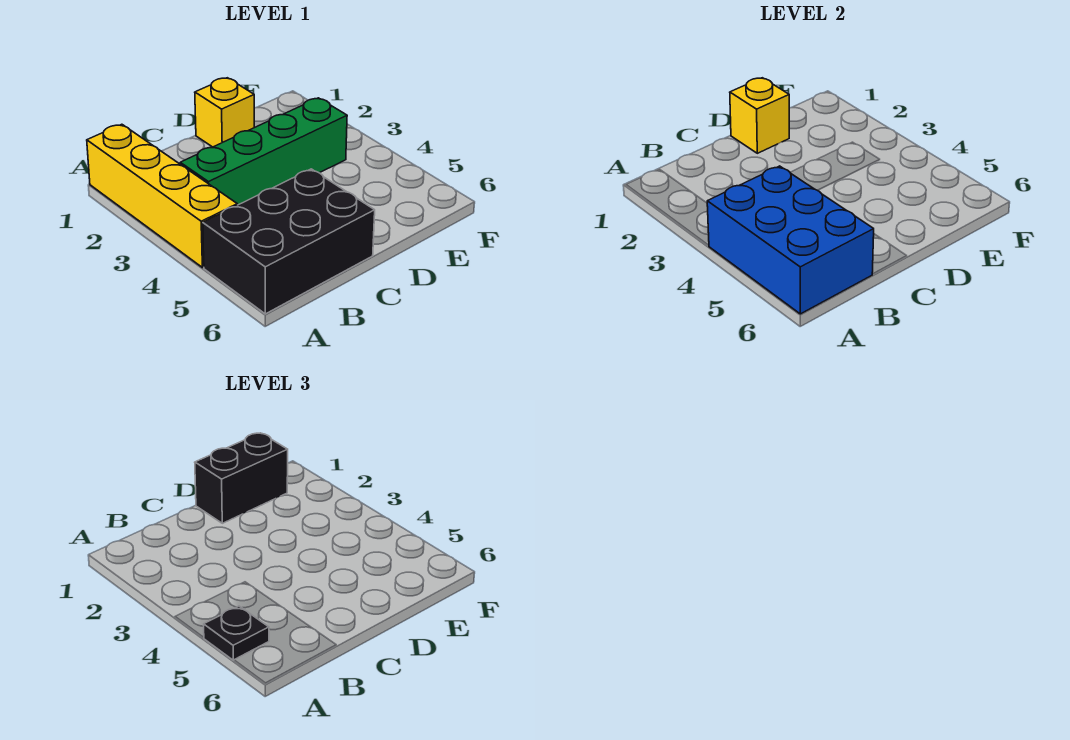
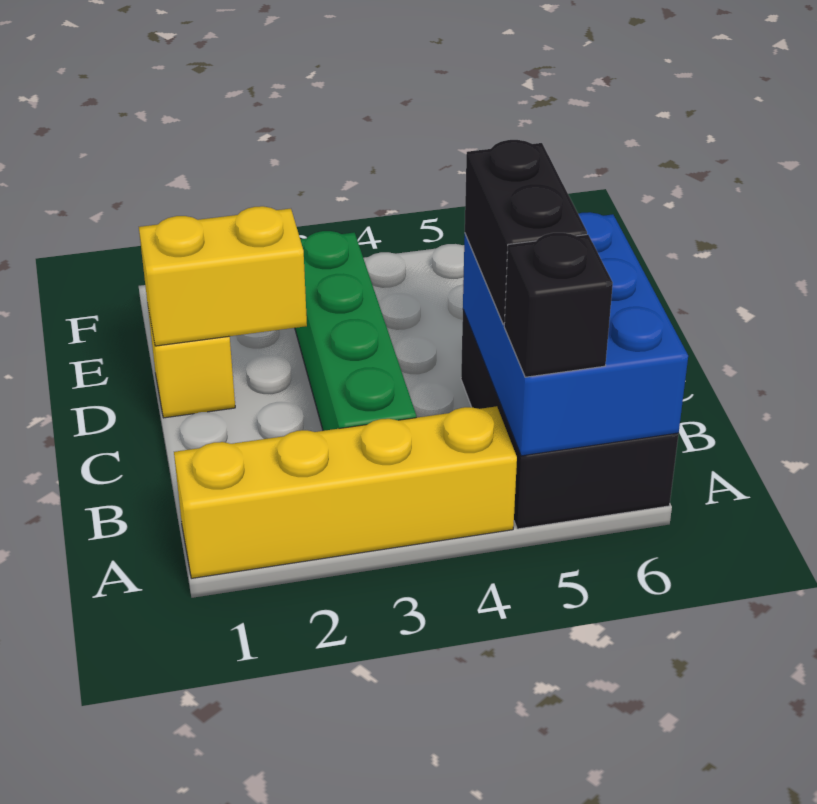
blue brick A4:B6 level 2 -> blue brick A5:C6 level 2
black plate A5 level 3 -> black brick A5 level 3
yellow brick D1 level 2 -> yellow brick D1:D2 level 2
black brick D1:E1 level 3 -> black brick B5:C5 level 3

